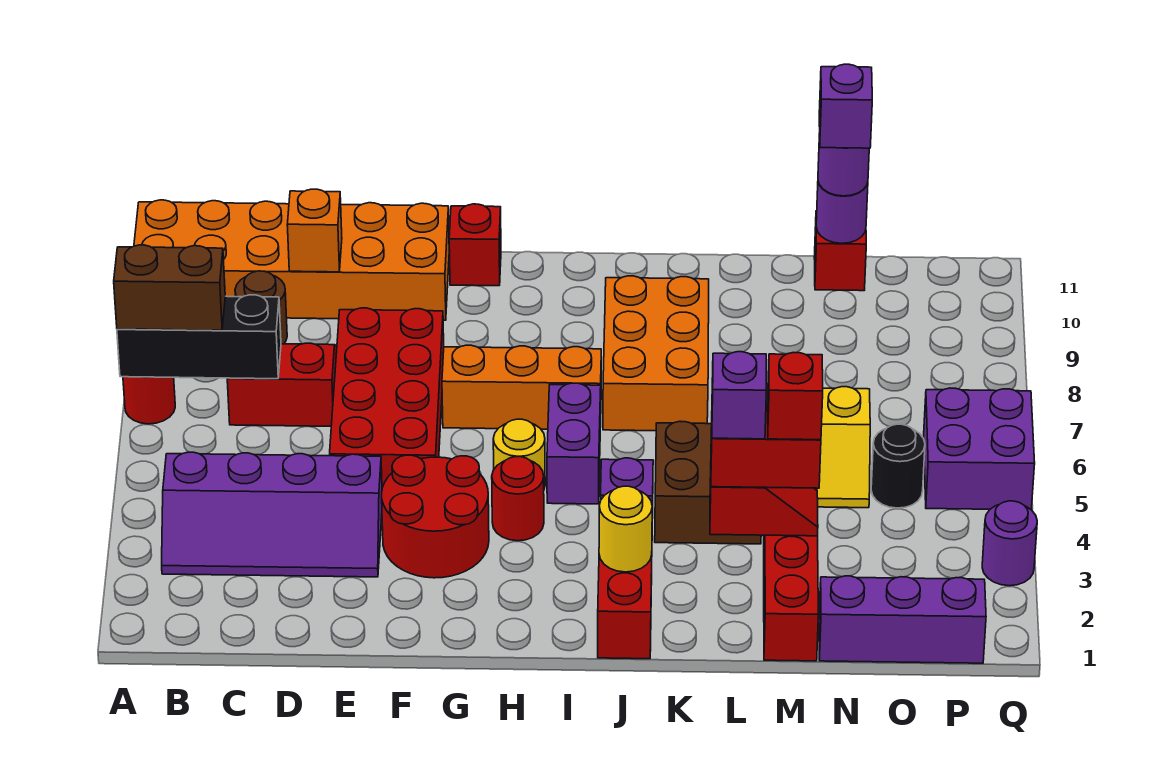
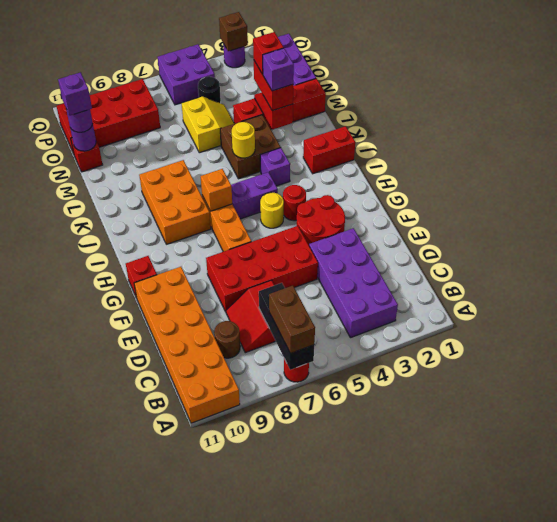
purple slope B3:E4 level 1 top 4 -> purple brick B3:E4 level 1
orange brick D10 level 2 -> orange brick I7 level 2
yellow round brick J2 level 2 -> yellow round brick K5 level 2
orange brick J7:K9 level 1 -> orange brick I8:K9 level 1
none -> red brick O8:P11 level 1
none -> brown brick Q3 level 2

